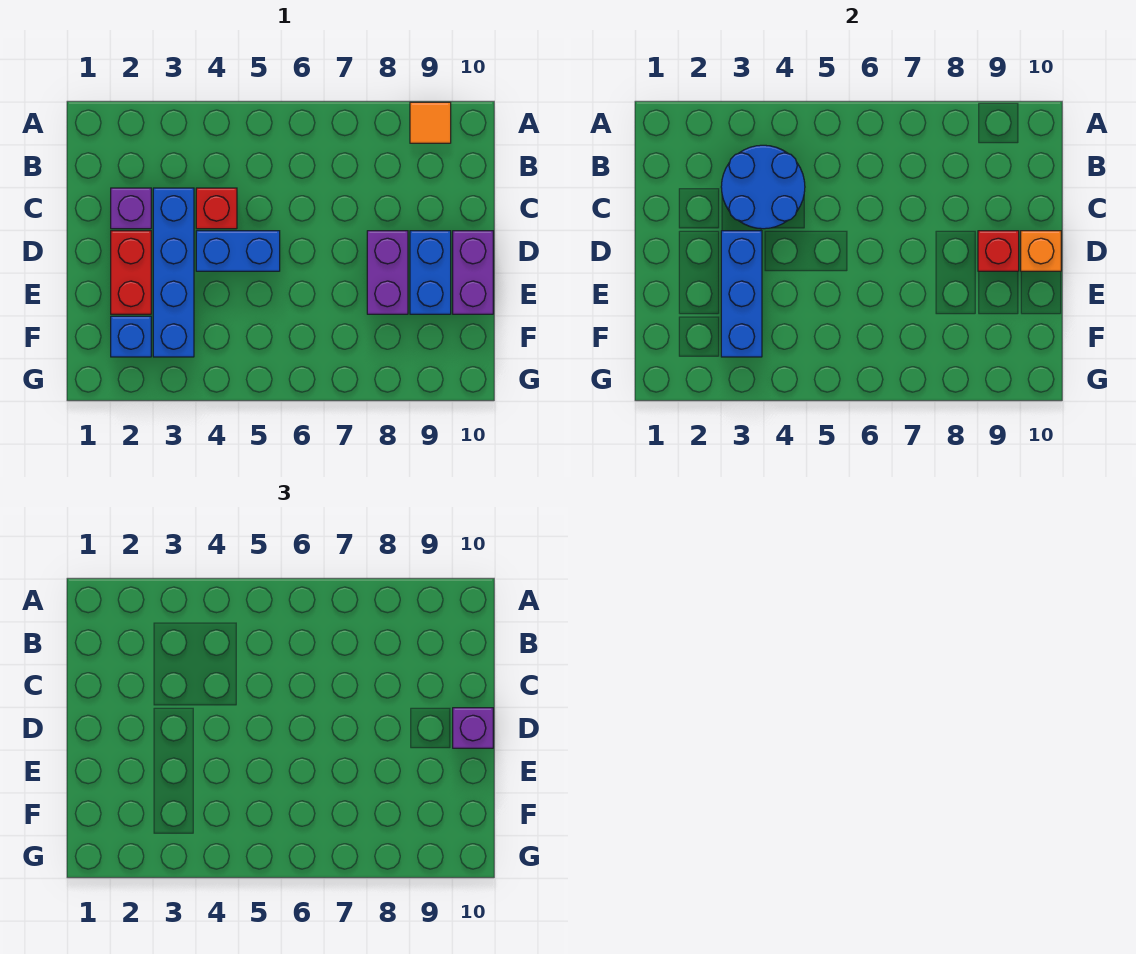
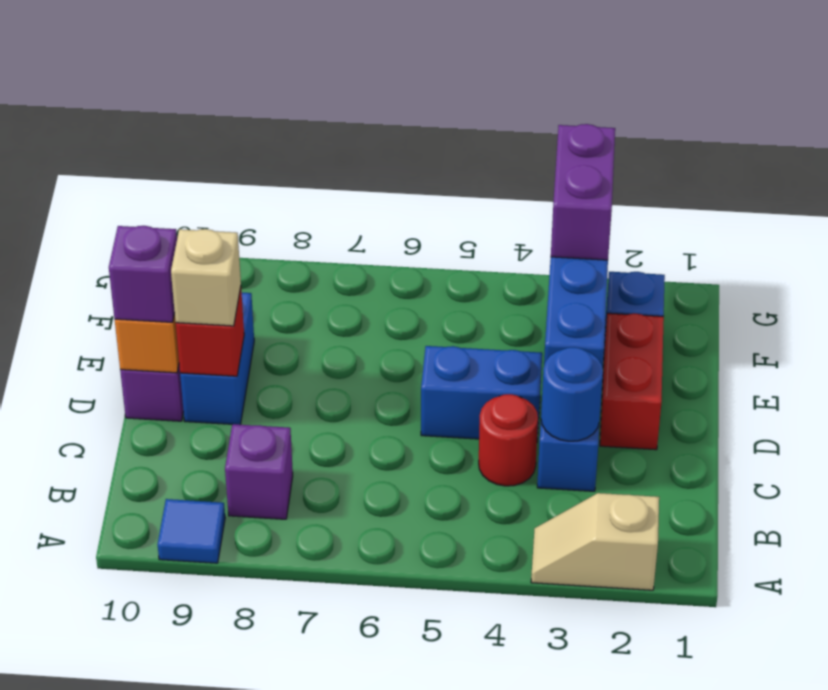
none -> tan slope A2:A3 level 1 top 2
orange tile A9 level 1 -> blue tile A9 level 1
blue round brick B3:C4 level 2 -> blue round brick C3 level 2
purple brick C2 level 1 -> purple brick B8 level 1
red brick C4 level 1 -> red round brick C4 level 1
purple brick D8:E8 level 1 -> purple brick F3:G3 level 3
none -> tan brick D9 level 3

